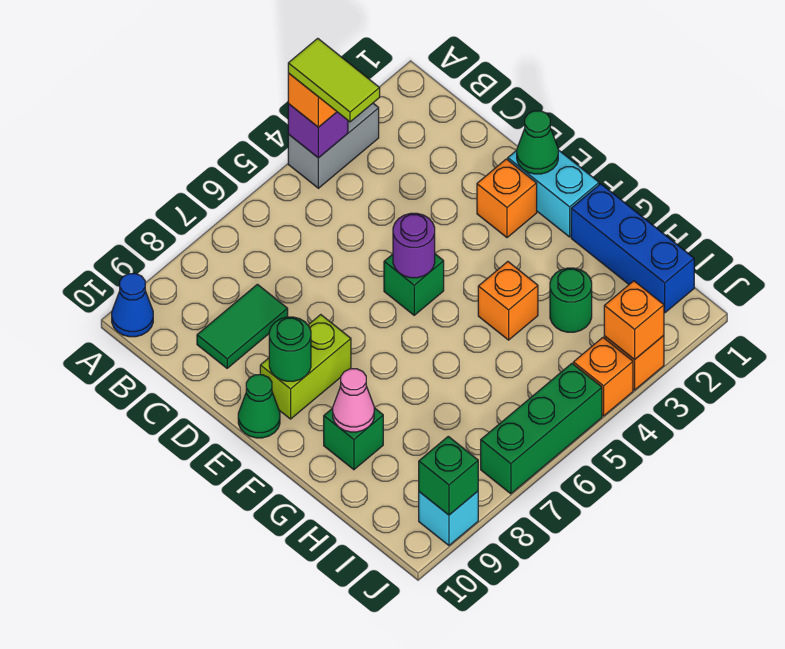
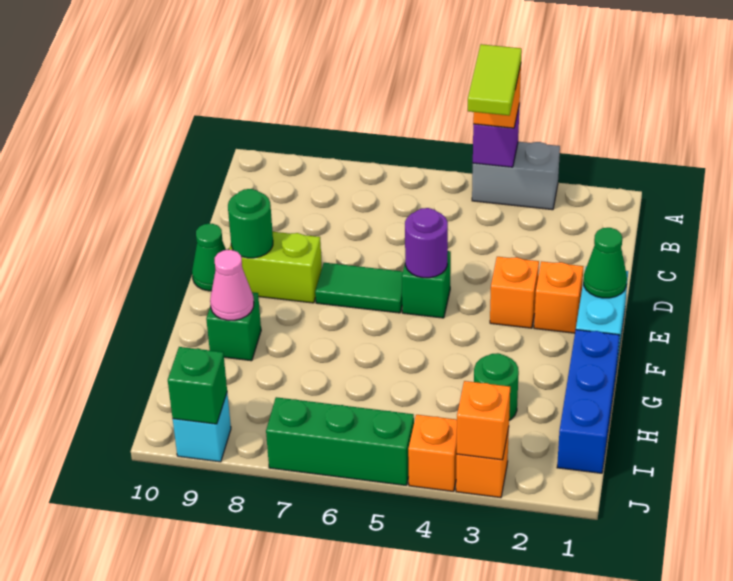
blue cone A10 level 1 -> none
green tile C8:C9 level 1 -> green tile E6:E7 level 1
orange brick G4 level 1 -> orange brick E3 level 1

